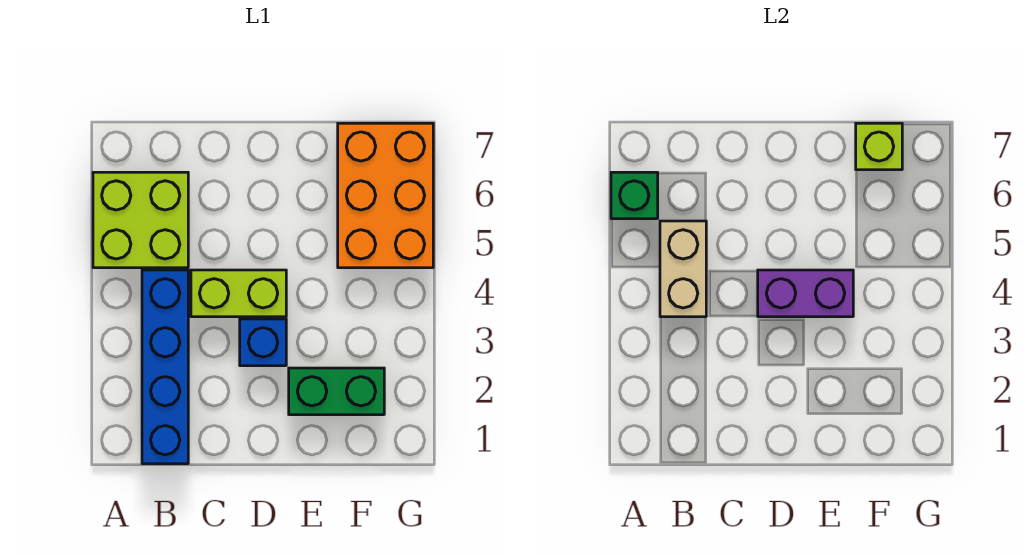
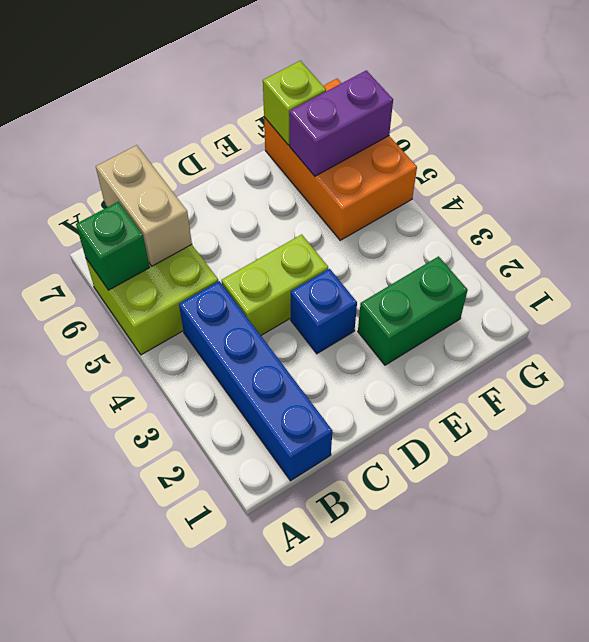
tan brick B4:B5 level 2 -> tan brick B6:B7 level 2
purple brick D4:E4 level 2 -> purple brick F6:G6 level 2

